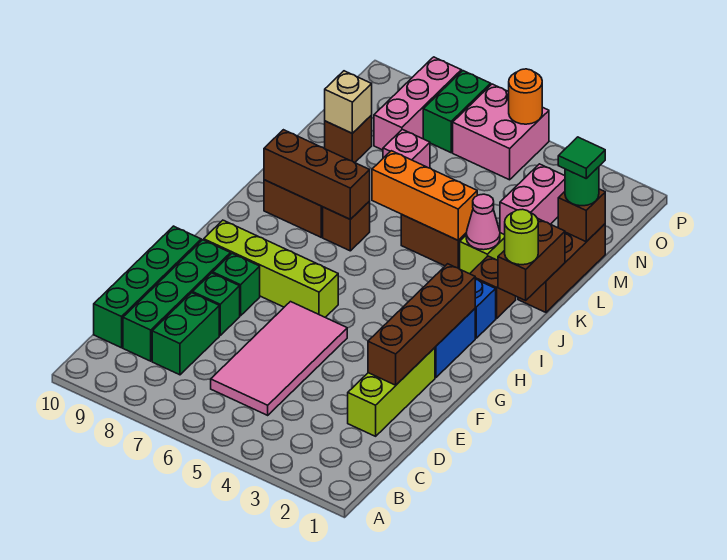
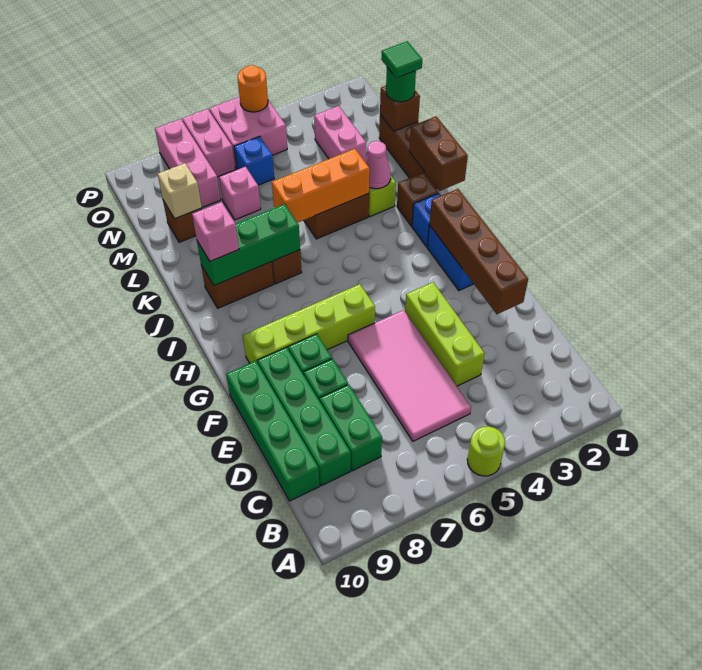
lime brick D2:F2 level 1 -> lime brick D4:F4 level 1
lime round brick J1 level 3 -> lime round brick A5 level 1
brown brick J7:J9 level 2 -> green brick J7:J9 level 2
none -> pink brick J9 level 3
none -> blue brick N6 level 1
green brick O7:P7 level 1 -> pink brick O7:P7 level 1

